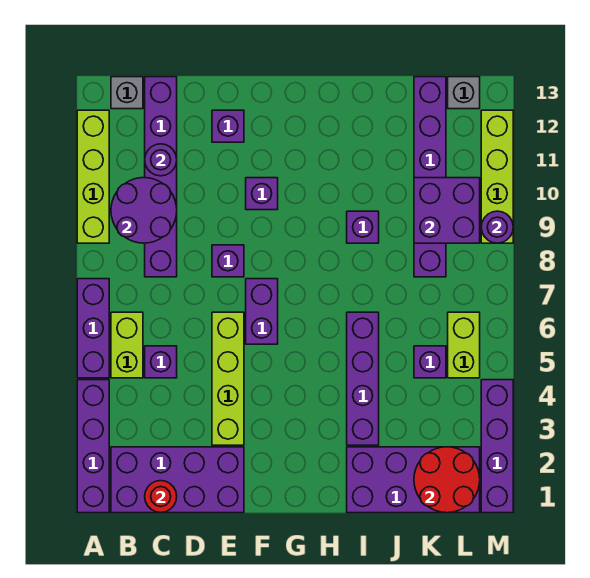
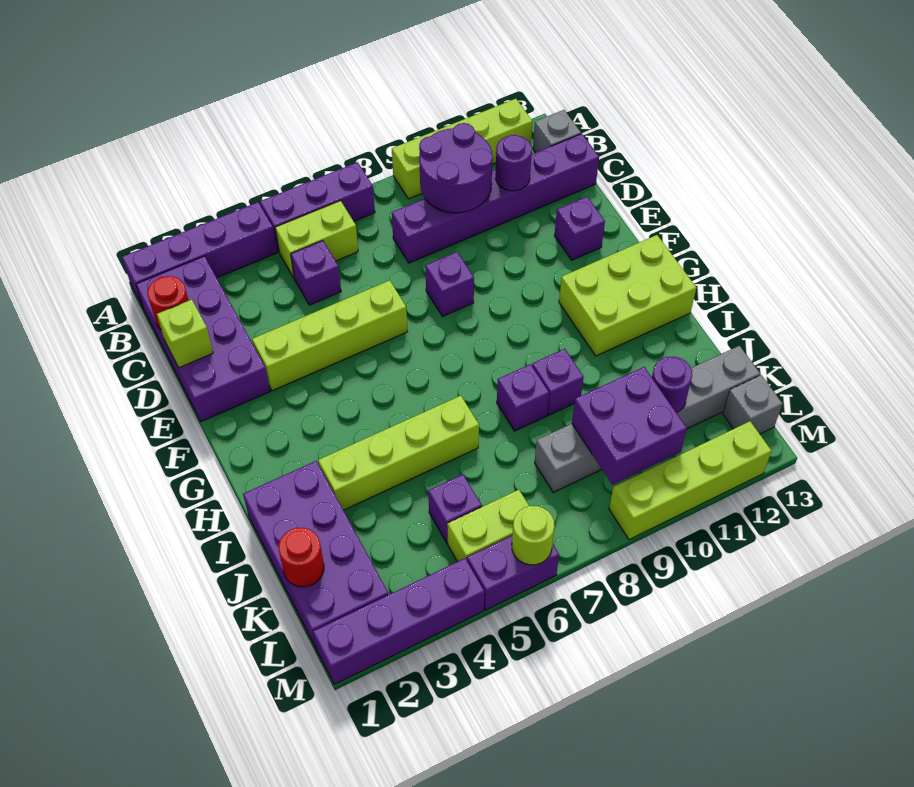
none -> lime brick D1 level 2
purple brick F6:F7 level 1 -> purple brick M5:M6 level 1
purple brick F10 level 1 -> purple brick I8 level 1
none -> lime brick G11:H13 level 1
purple brick I3:I6 level 1 -> lime brick I3:I6 level 1
red round brick K1:L2 level 2 -> red round brick K1 level 2
purple brick K8:K13 level 1 -> grey brick K8:K13 level 1
none -> lime round brick M6 level 2
purple round brick M9 level 2 -> purple round brick K11 level 2

